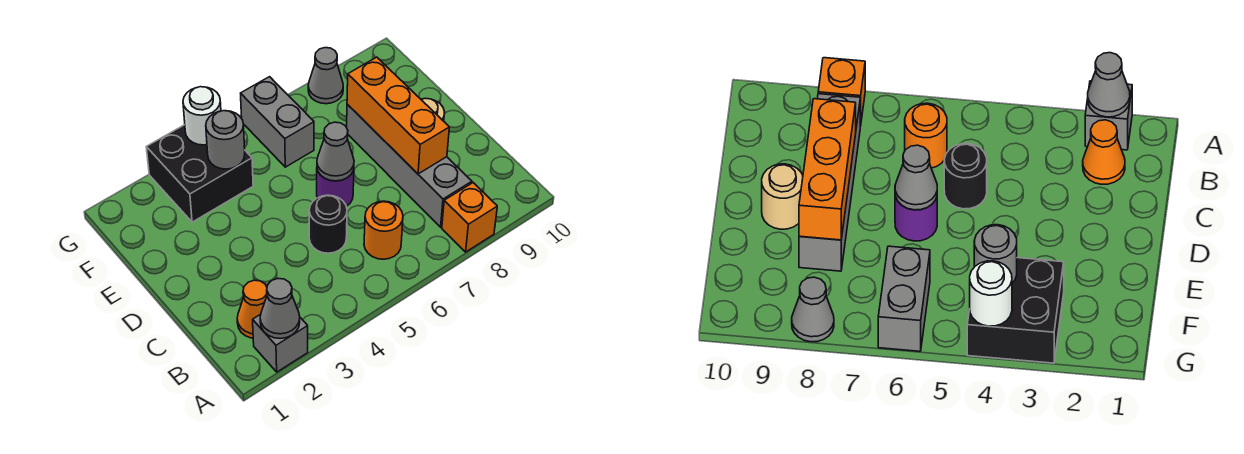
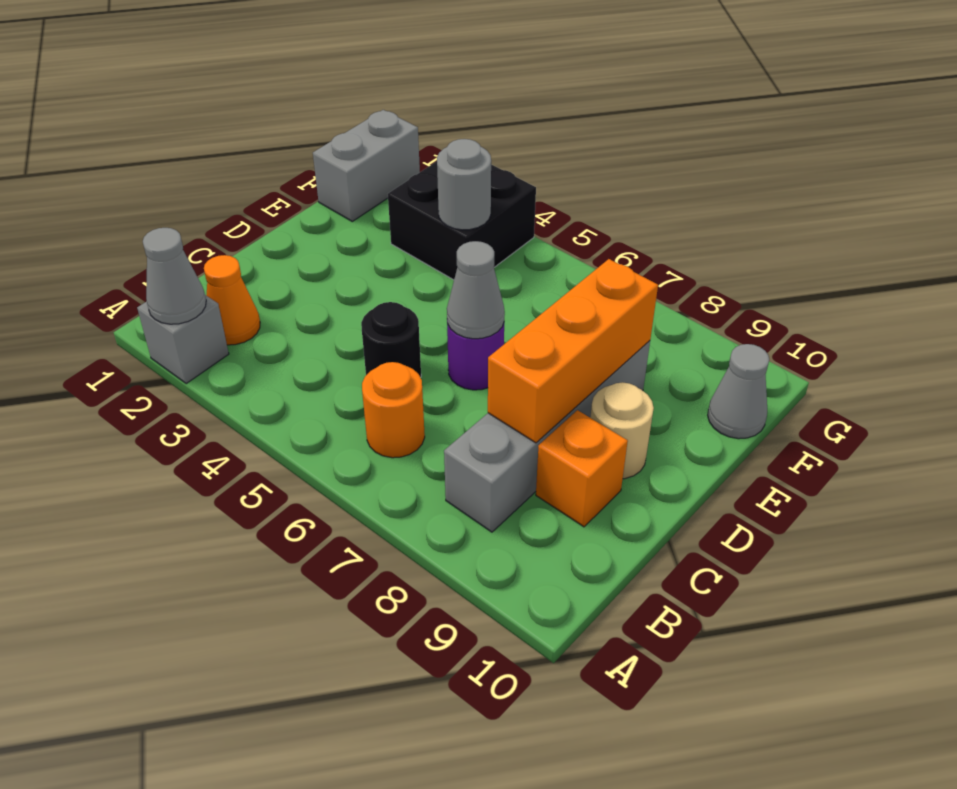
orange brick A8 level 1 -> orange brick C9 level 1
grey brick F6:G6 level 1 -> grey brick F1:G1 level 1
white round brick G4 level 2 -> none
grey cone G8 level 1 -> grey cone F10 level 1

